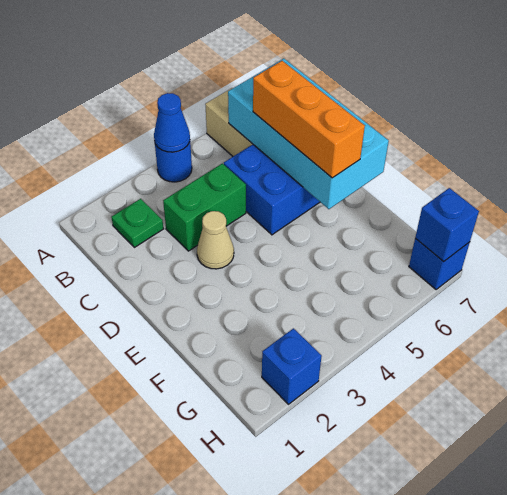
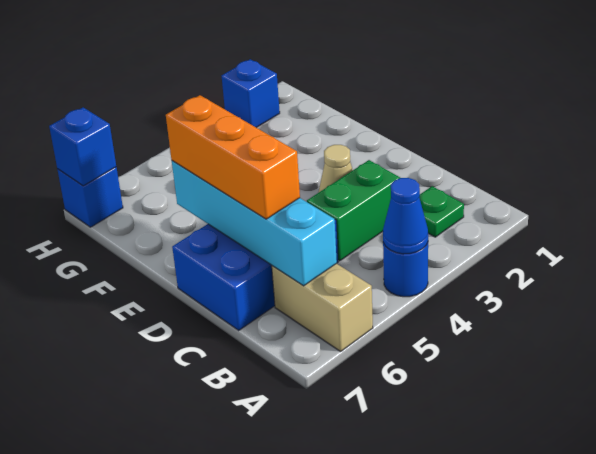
cyan brick B6:E7 level 2 -> cyan brick B6:E6 level 2

